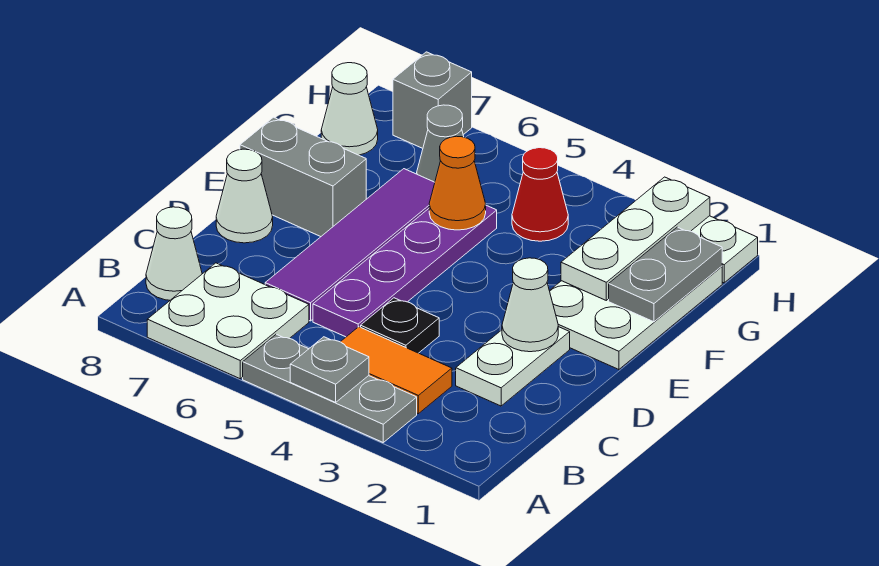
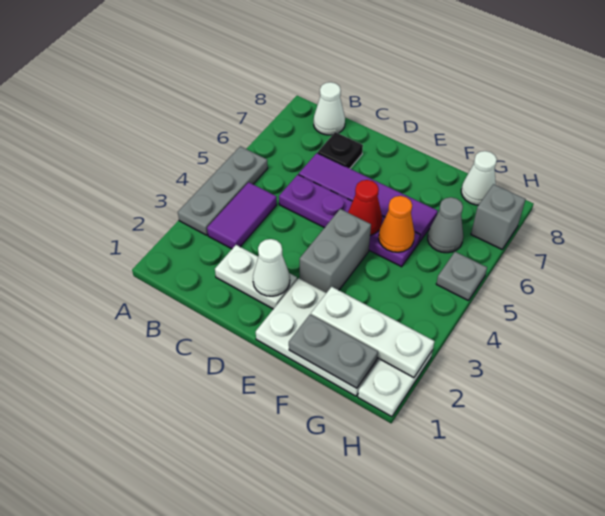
grey plate A4 level 2 -> grey plate H5 level 1
white plate A6:B7 level 1 -> none
orange tile B3:B4 level 1 -> purple tile B3:B4 level 1
black plate C4 level 1 -> black plate C7 level 1
white cone D8 level 1 -> none
grey brick E7:E8 level 1 -> grey brick E3:E4 level 1
red cone G4 level 1 -> red cone E5 level 2

